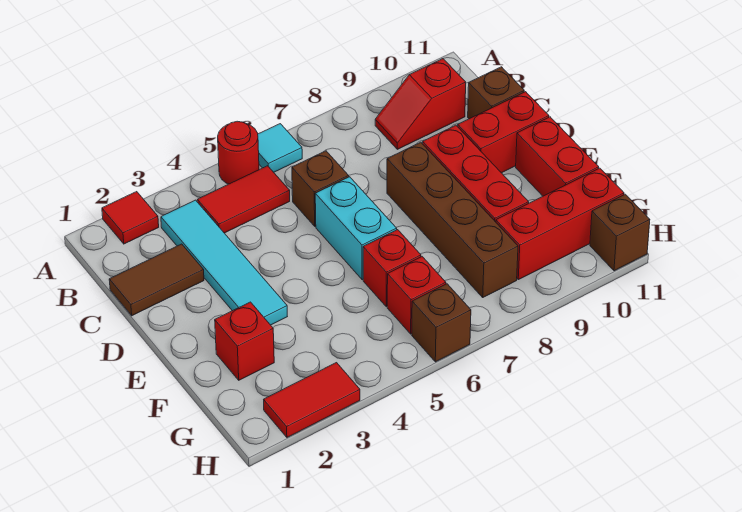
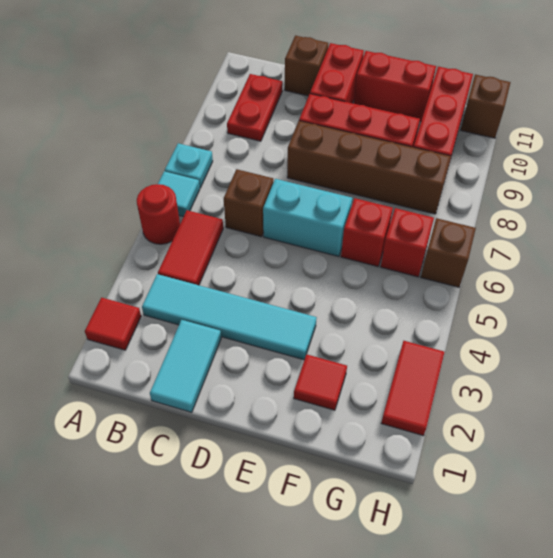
none -> cyan plate A7 level 1
red slope B9:B10 level 1 top 10 -> red plate B9:B10 level 1
brown tile C1:C2 level 1 -> cyan tile C1:C2 level 1
red brick F2 level 1 -> red tile F2 level 1

